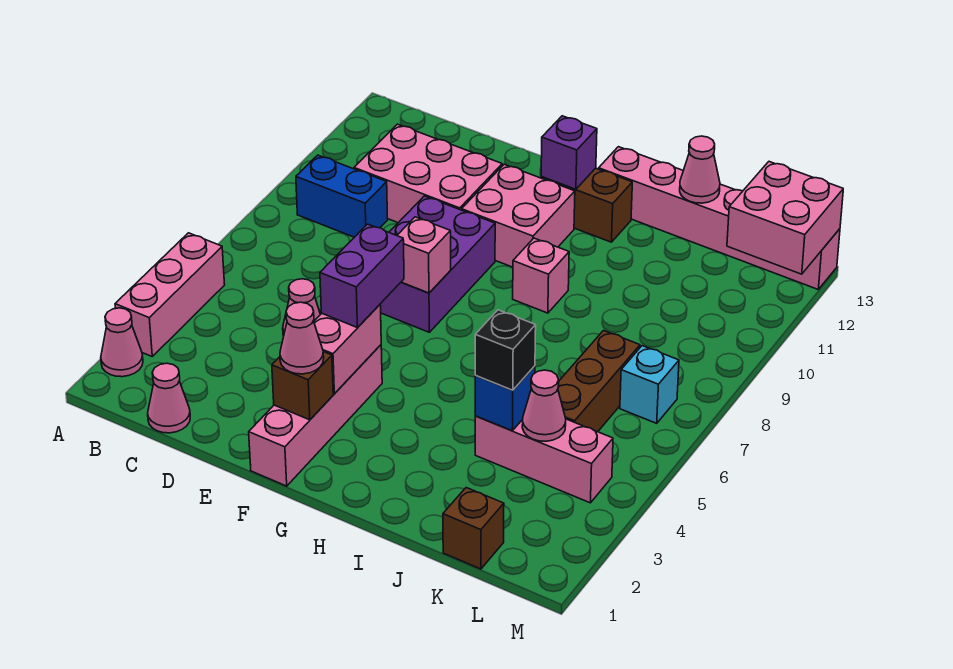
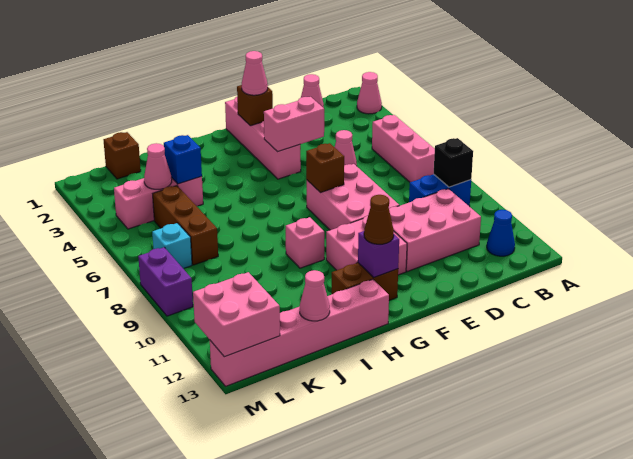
pink brick A3:A5 level 1 -> pink brick B5:B7 level 1
none -> blue cone B12 level 1
purple brick E7:F9 level 1 -> pink brick E7:F9 level 1
pink brick F3:F4 level 2 -> pink brick E4:F4 level 2
purple brick F4:F5 level 3 -> purple brick M8:M9 level 1
pink brick F7 level 2 -> brown brick F7 level 2
none -> brown cone G12 level 3
black brick J4 level 3 -> black brick B9 level 2

